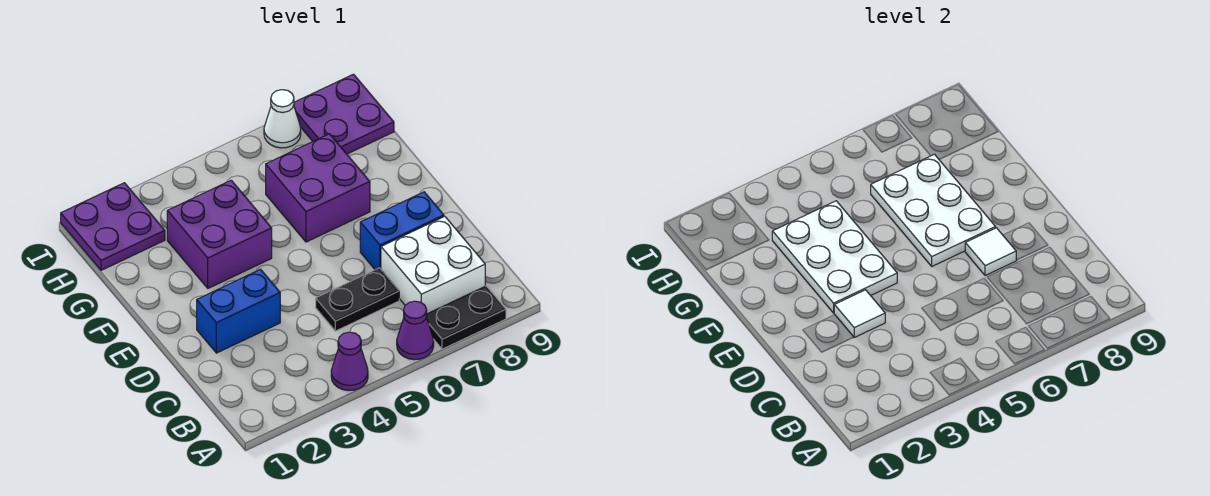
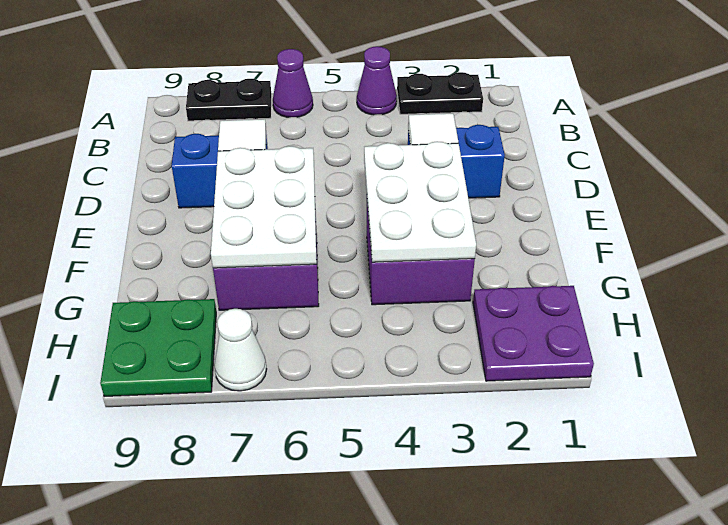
white brick B7:C8 level 1 -> none
black plate C5:C6 level 1 -> black plate A2:A3 level 1
purple plate H8:I9 level 1 -> green plate H8:I9 level 1

